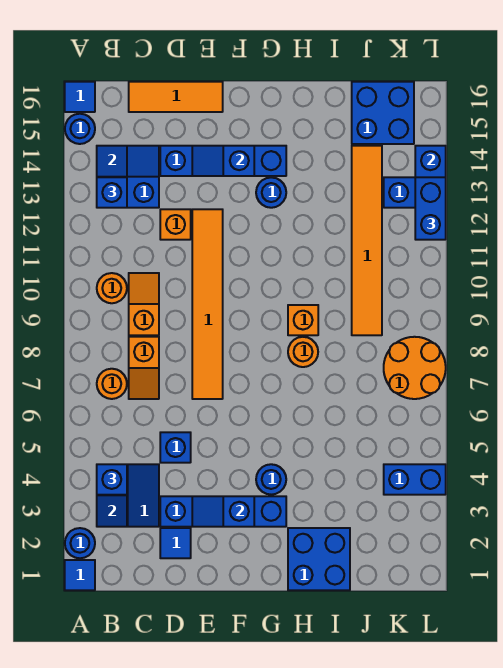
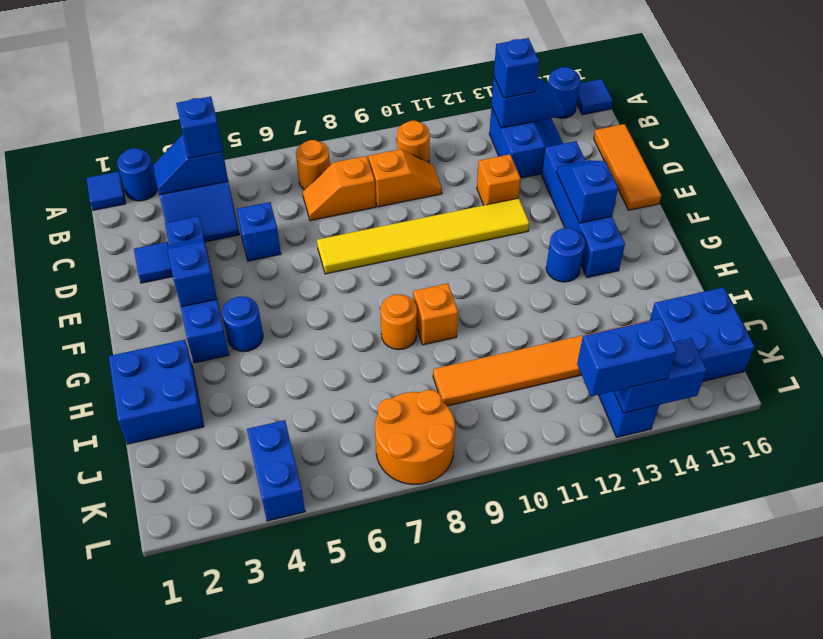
orange tile E7:E12 level 1 -> yellow tile E7:E12 level 1

